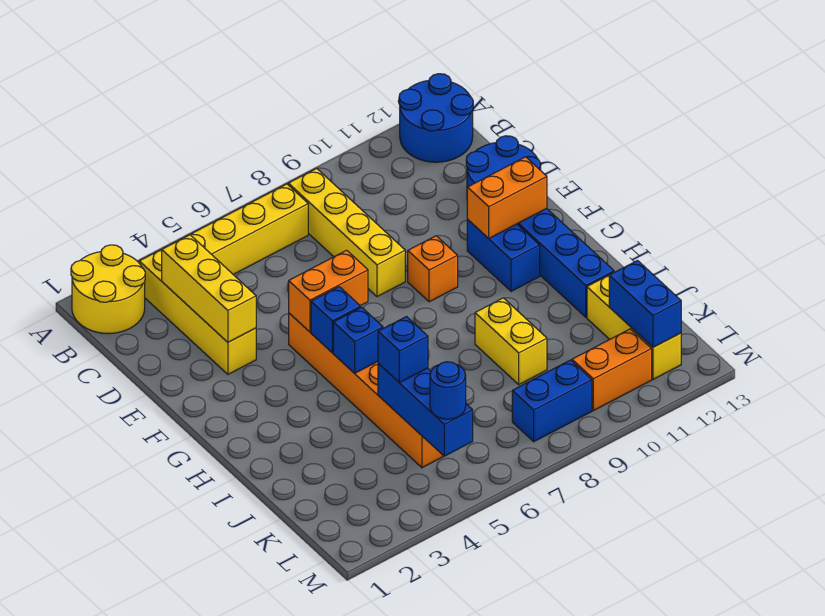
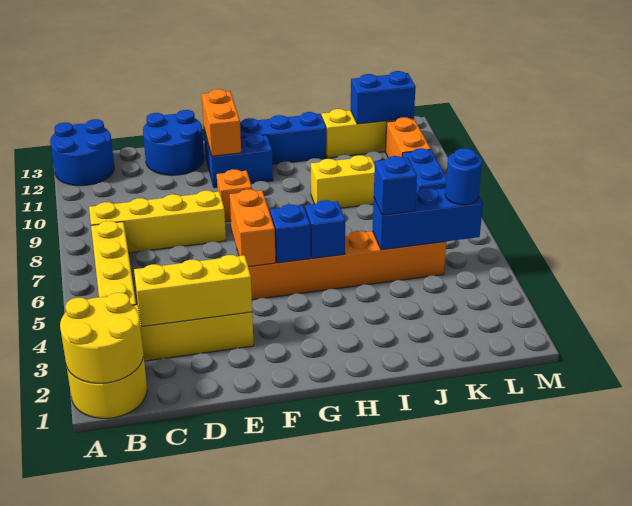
none -> yellow round brick A1:B2 level 2

